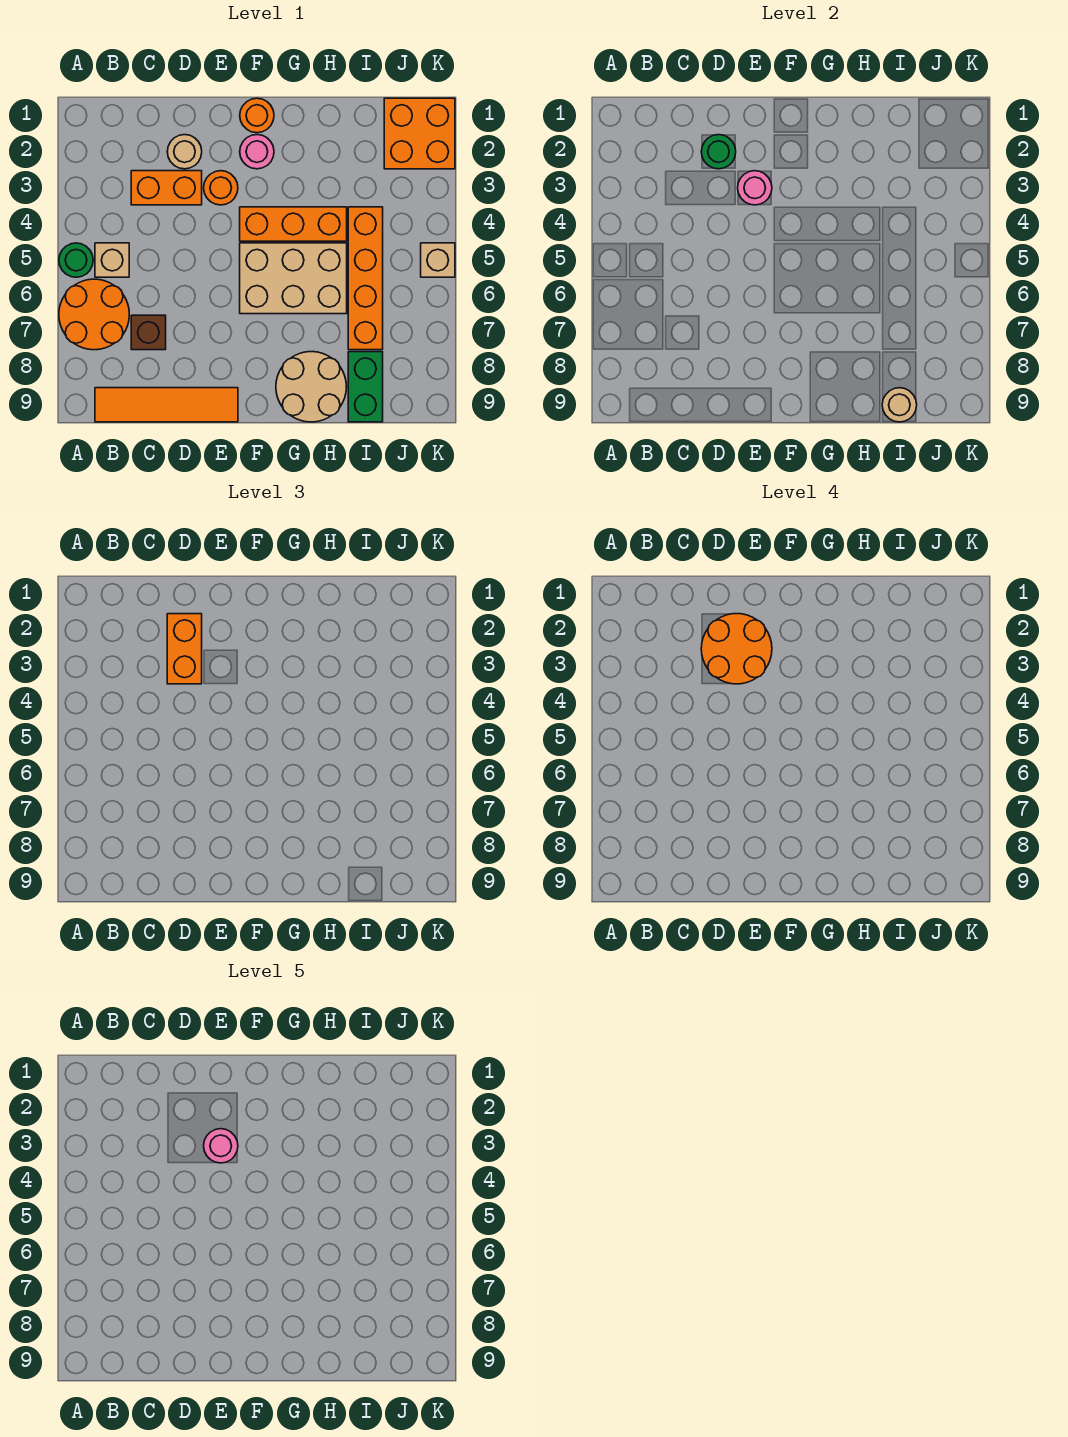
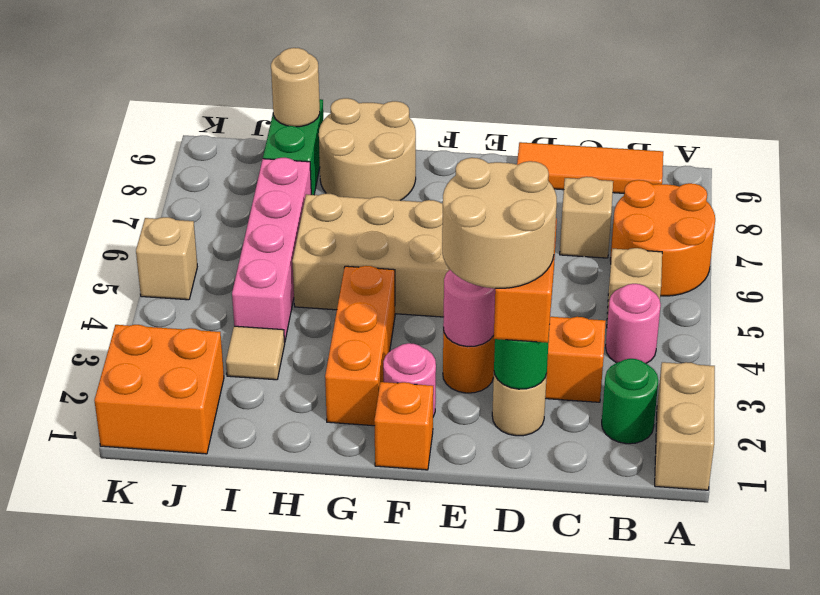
none -> tan brick A1:A2 level 1
green round brick A5 level 1 -> green round brick B2 level 1
orange tile B9:E9 level 1 -> orange tile B9:D9 level 1
brown brick C7 level 1 -> tan brick C7 level 1
orange round brick D2:E3 level 4 -> tan round brick D2:E3 level 4
pink round brick E3 level 5 -> pink round brick B4 level 1
orange round brick F1 level 1 -> orange brick F1 level 1
orange brick F4:H4 level 1 -> orange brick G2:G4 level 1
none -> tan tile I3 level 1
orange brick I4:I7 level 1 -> pink brick I4:I7 level 1

